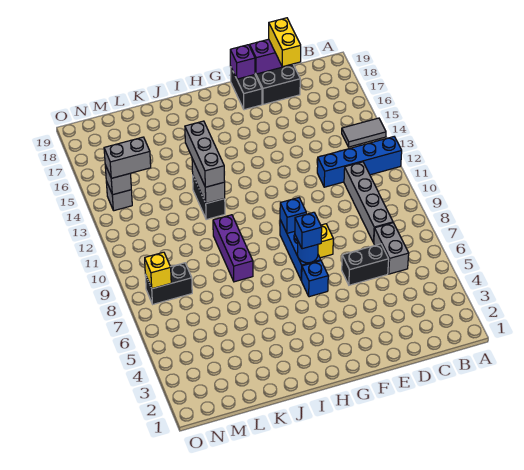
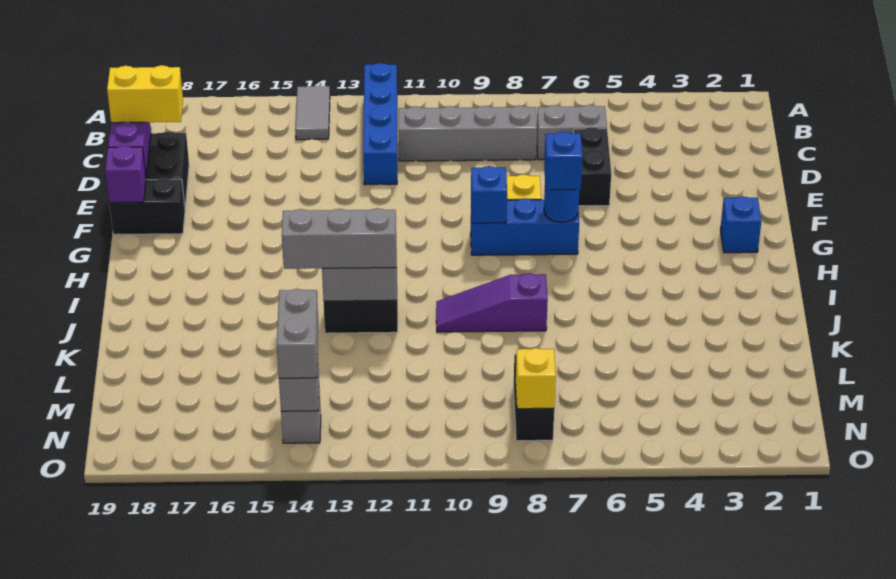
blue brick G6 level 1 -> blue brick G2 level 1
purple brick J8:J10 level 1 -> purple slope J8:J10 level 1 top 8

